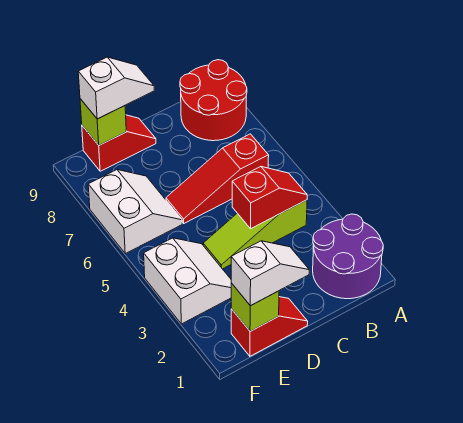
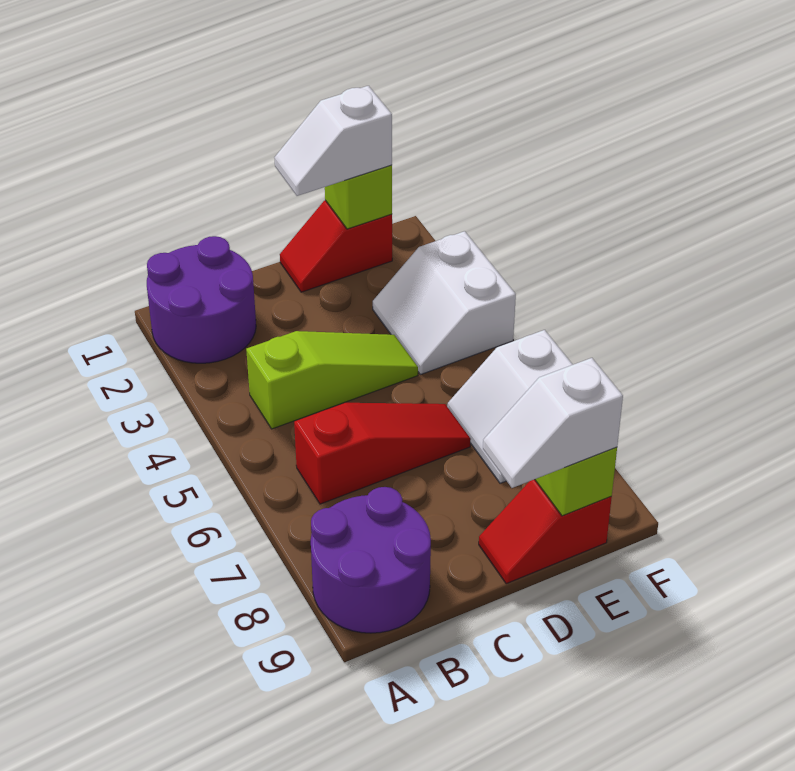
red round brick A8:B9 level 1 -> purple round brick A8:B9 level 1
red slope B4:C4 level 2 top C -> none

